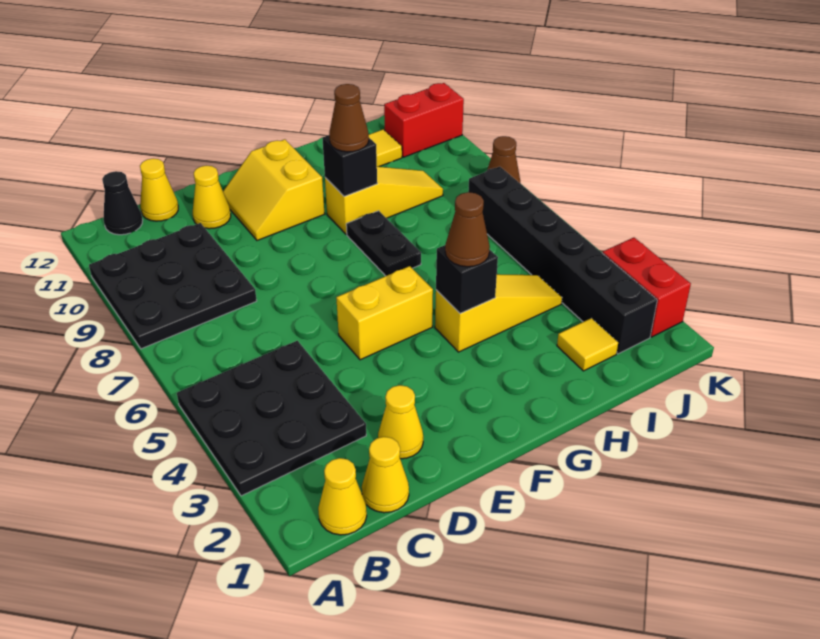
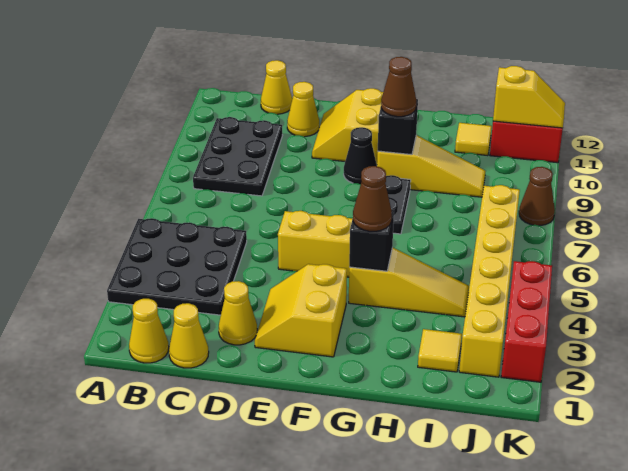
black plate A8:C10 level 1 -> black plate B8:C10 level 1
black cone B12 level 1 -> black cone F9 level 1
none -> yellow slope E2:F3 level 1 top F
black brick J2:J7 level 1 -> yellow brick J2:J7 level 1
none -> yellow slope J11:K11 level 2 top J
red brick K2:K3 level 1 -> red brick K2:K4 level 1

